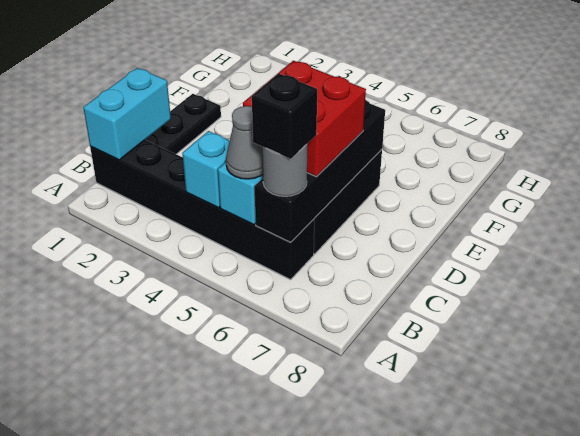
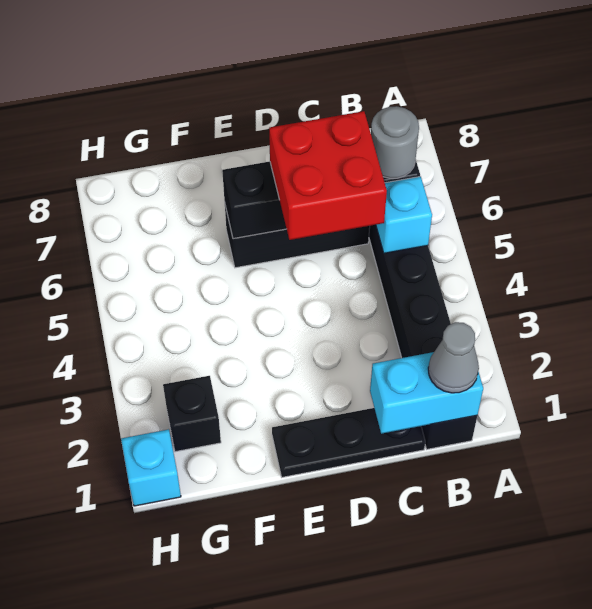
cyan brick B4 level 2 -> cyan brick H1 level 1
grey cone B5 level 3 -> grey cone B1 level 3
black brick B6 level 4 -> black brick G2 level 1

